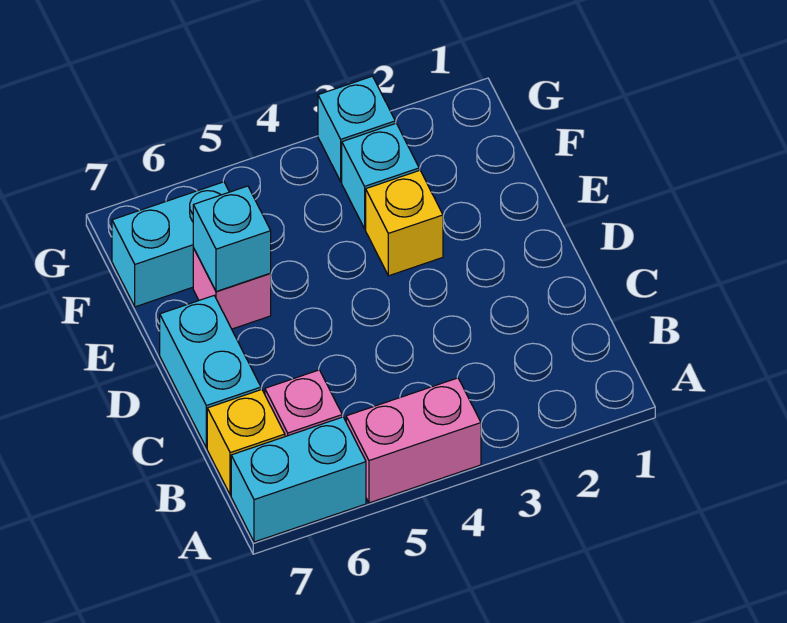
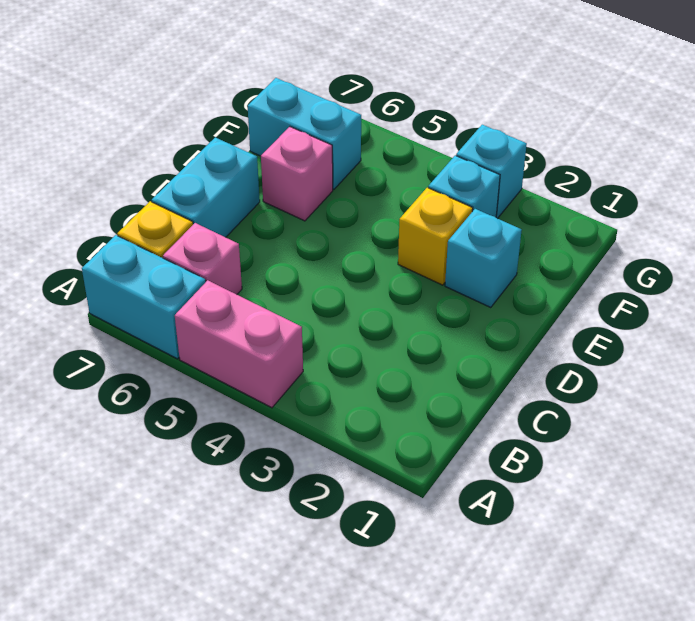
cyan brick E6 level 2 -> cyan brick E2 level 1

